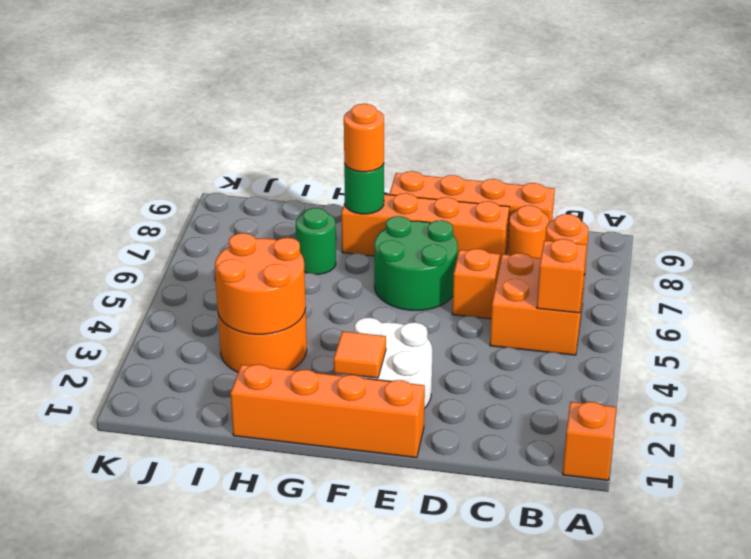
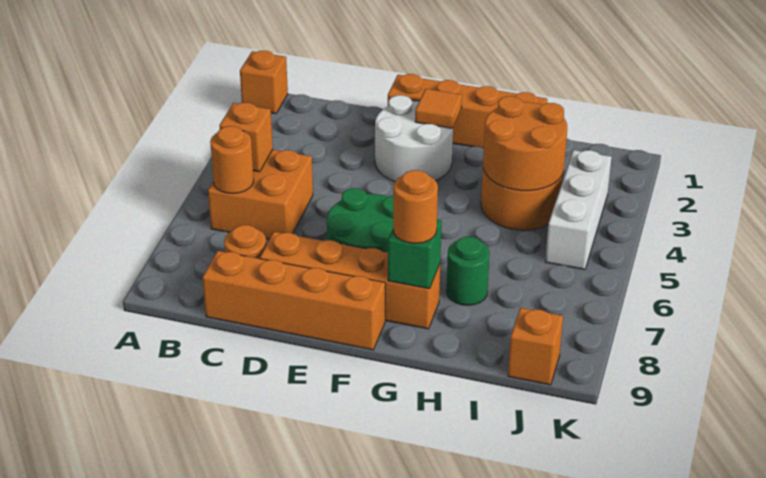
orange brick D6 level 1 -> orange brick J9 level 1
green round brick G8 level 2 -> green brick G8 level 2
none -> white brick J3:J5 level 1

